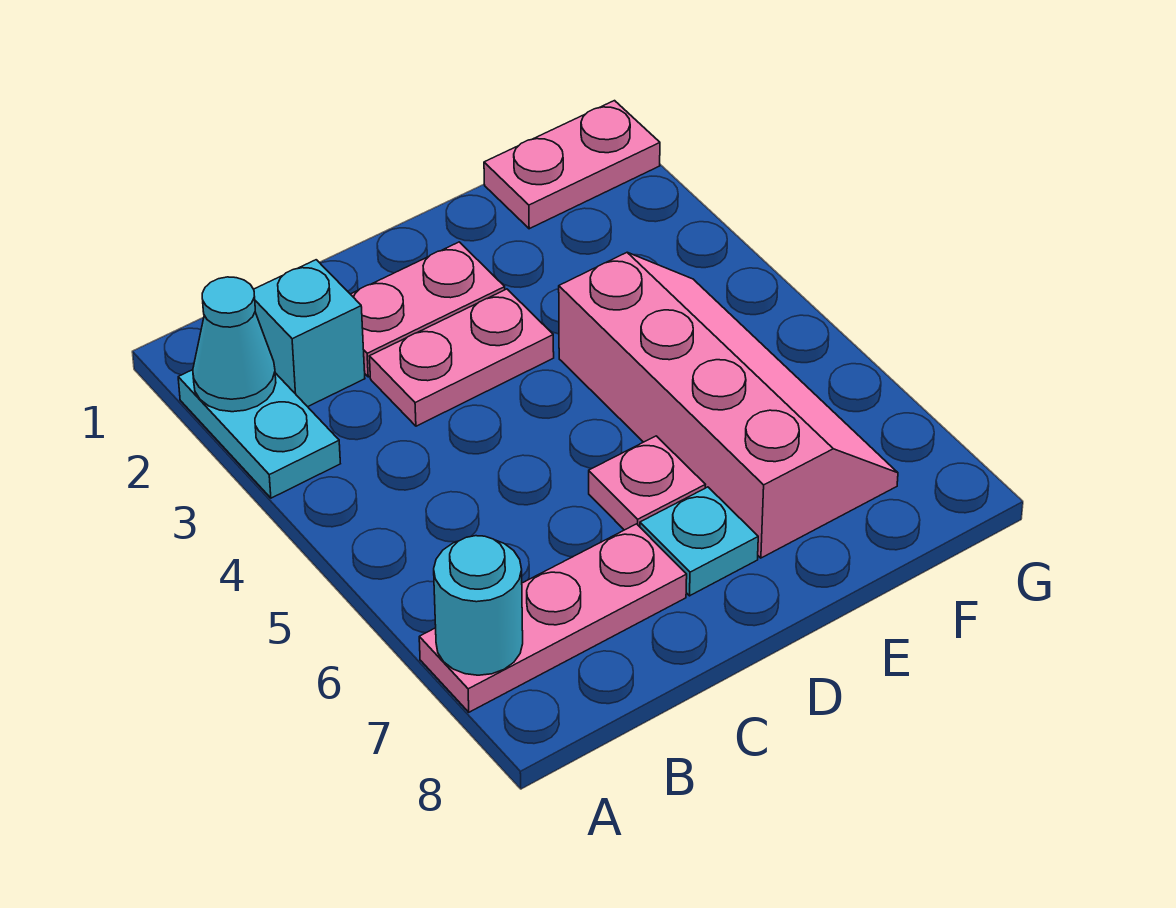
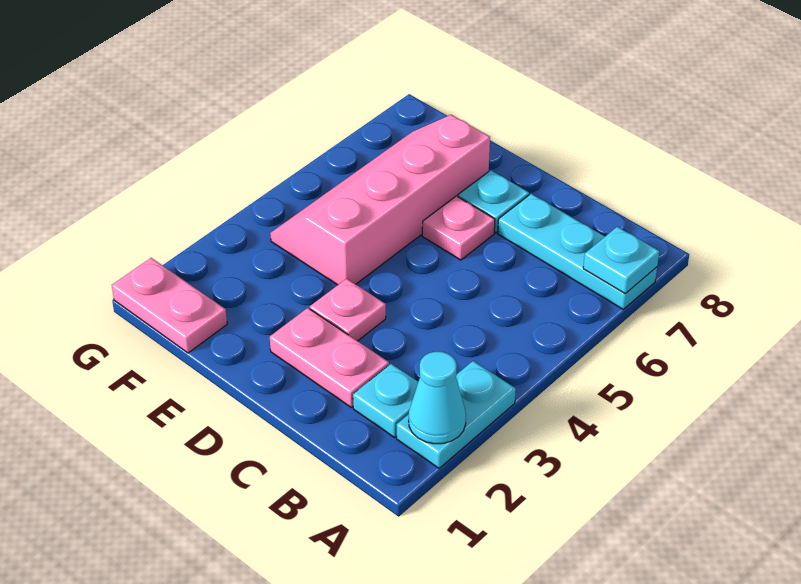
pink plate A7:C7 level 1 -> cyan plate A7:C7 level 1
cyan round brick A7 level 2 -> cyan plate A7 level 2
cyan brick B2 level 1 -> cyan plate B2 level 1
pink plate C3:D3 level 1 -> pink plate D3 level 1

